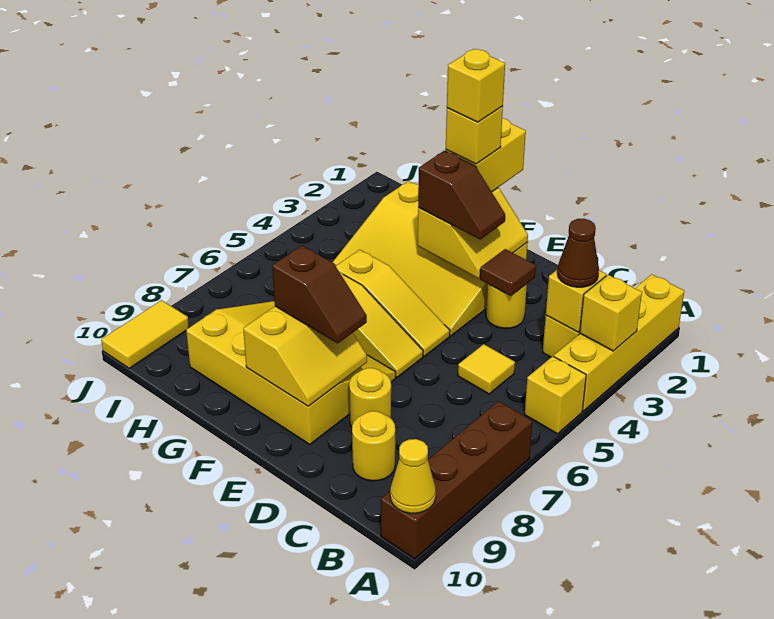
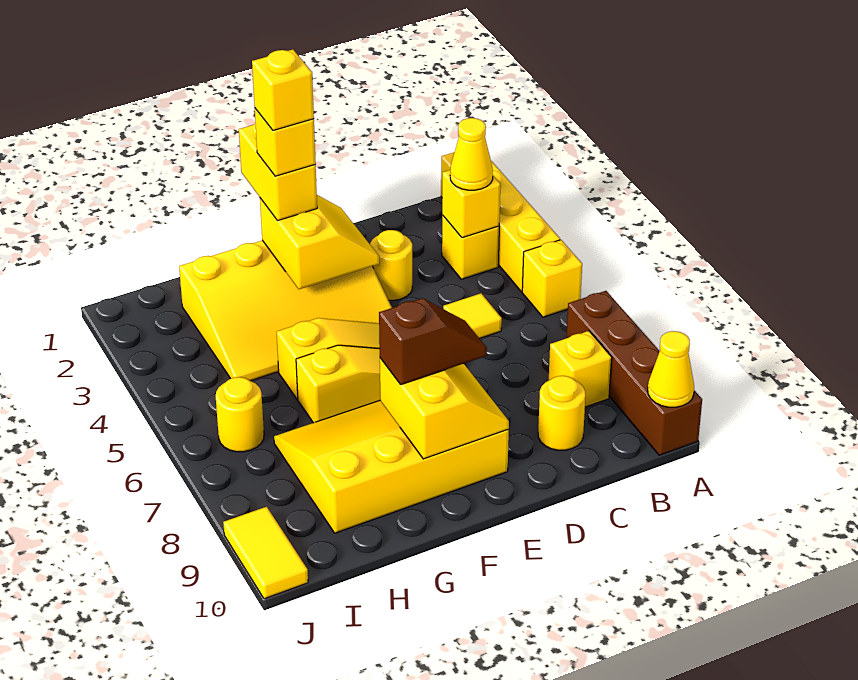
yellow brick A3 level 2 -> yellow brick B8 level 1
brown cone B3 level 3 -> yellow cone B3 level 3
brown tile D3 level 2 -> none
yellow round brick D8 level 1 -> yellow round brick I6 level 1
brown slope E3:F3 level 3 top F -> none

